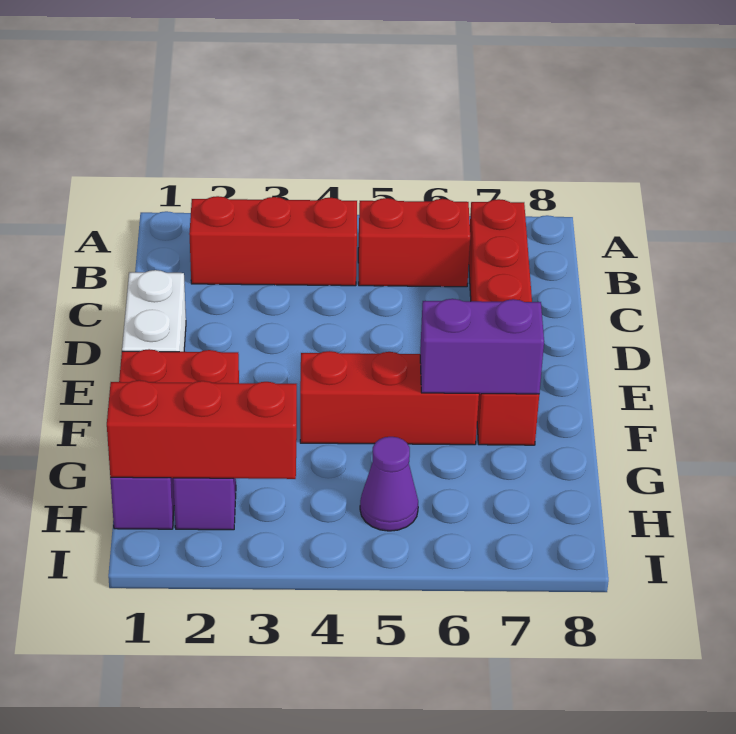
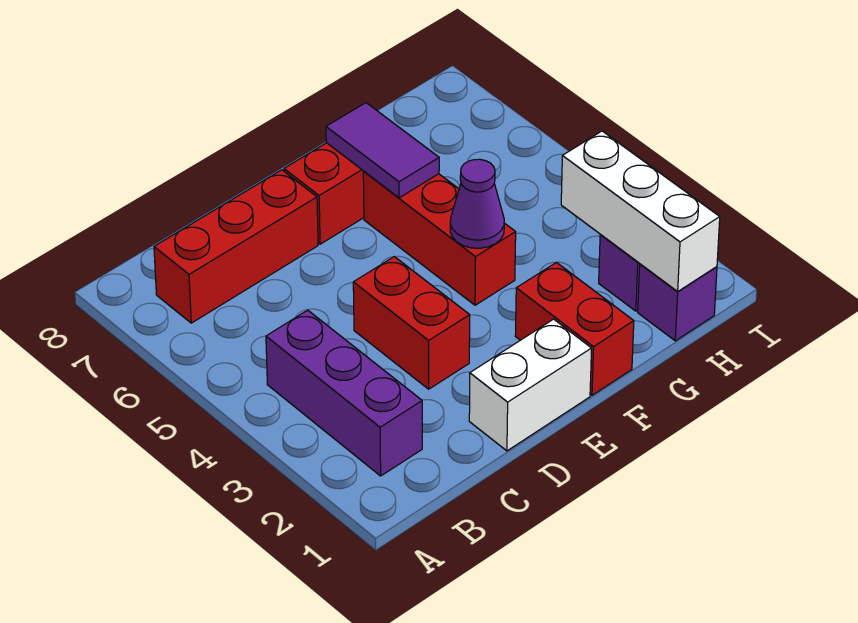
red brick B2:B4 level 1 -> purple brick B2:B4 level 1
red brick B5:B6 level 1 -> red brick D3:D4 level 1
purple brick F6:F7 level 2 -> purple tile F6:F7 level 2
red brick H1:H3 level 2 -> white brick H1:H3 level 2
purple cone H5 level 1 -> purple cone F4 level 2

